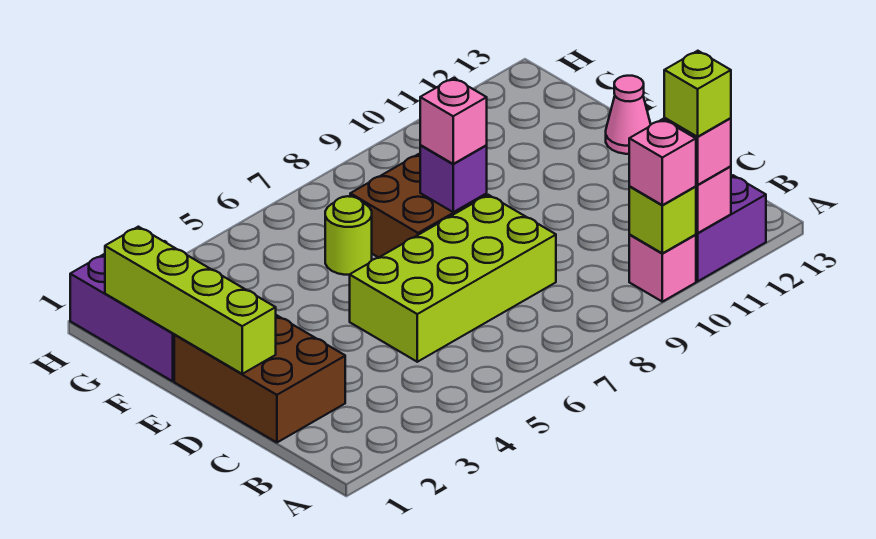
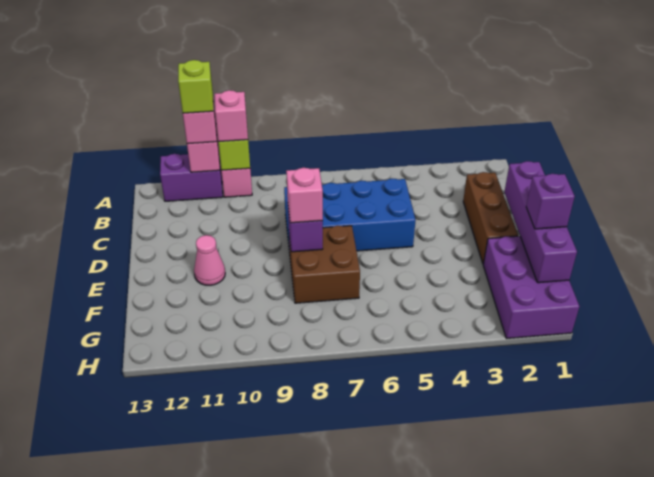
brown brick C1:E2 level 1 -> brown brick C2:E2 level 1
lime brick C5:D8 level 1 -> blue brick C5:D8 level 1
lime brick D1:G1 level 2 -> purple brick D1:G1 level 2
pink cone E13 level 1 -> pink cone E11 level 1
none -> purple brick F1 level 3
lime round brick F6 level 1 -> none

